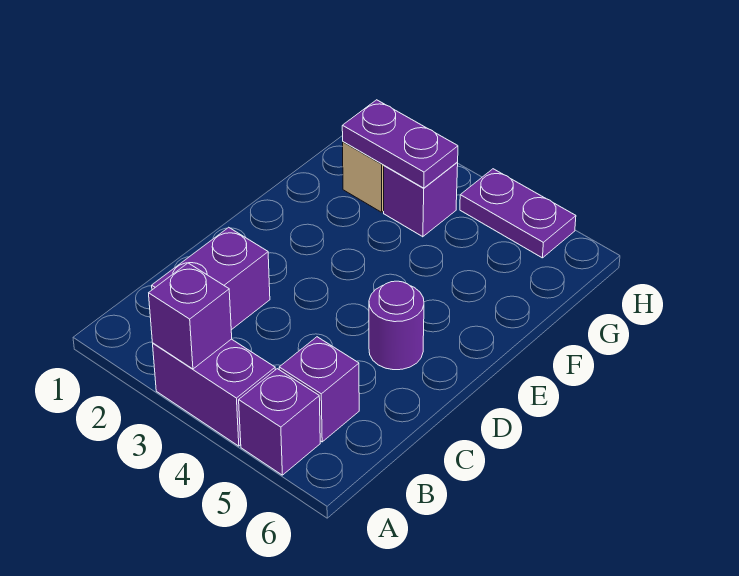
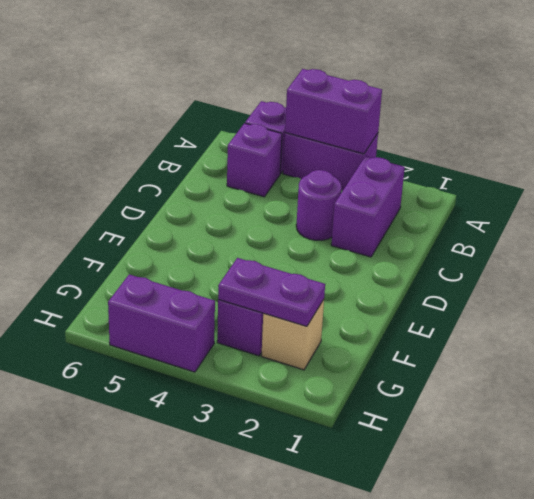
purple brick A3 level 2 -> purple brick A3:A4 level 2
purple round brick D5 level 1 -> purple round brick C3 level 1
purple plate H4:H5 level 1 -> purple brick H4:H5 level 1

